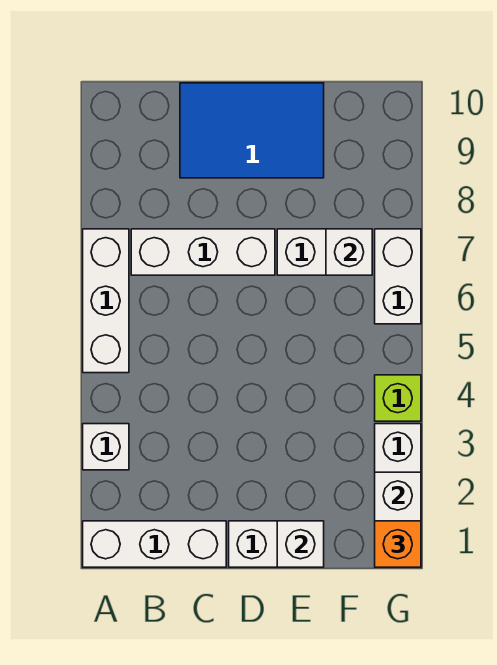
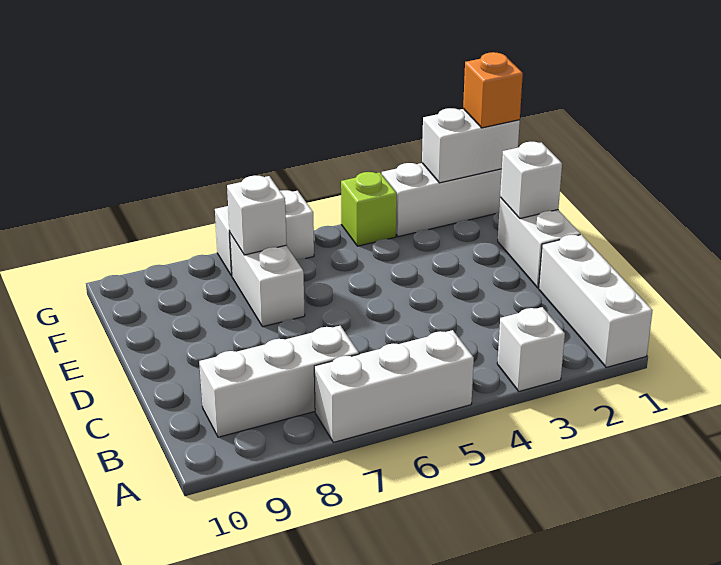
white brick B7:D7 level 1 -> white brick B7:B9 level 1
blue tile C9:E10 level 1 -> none

